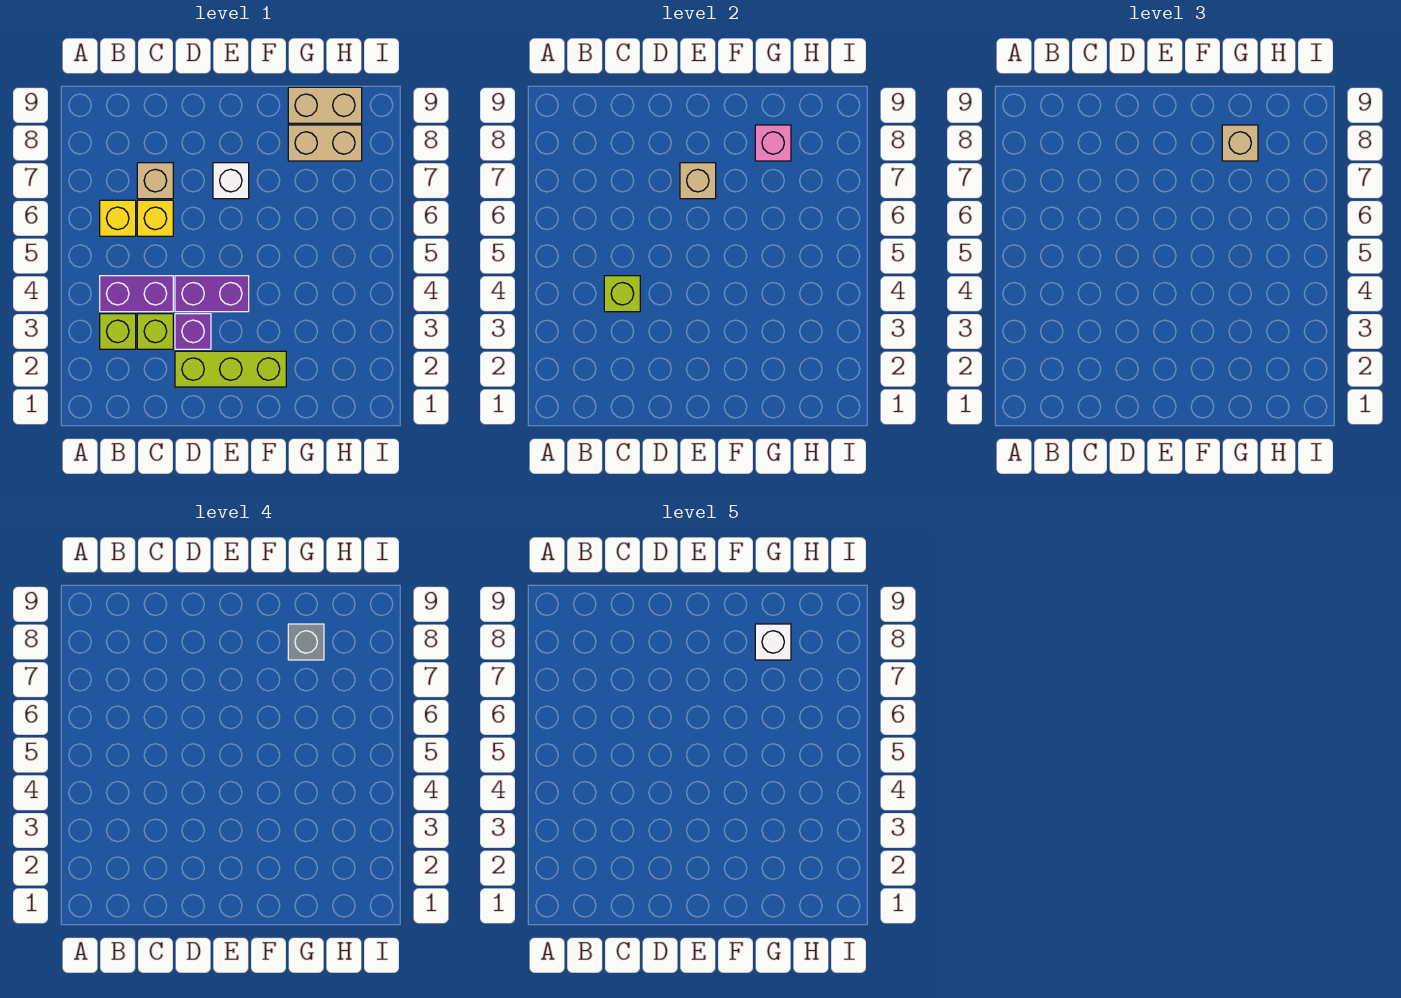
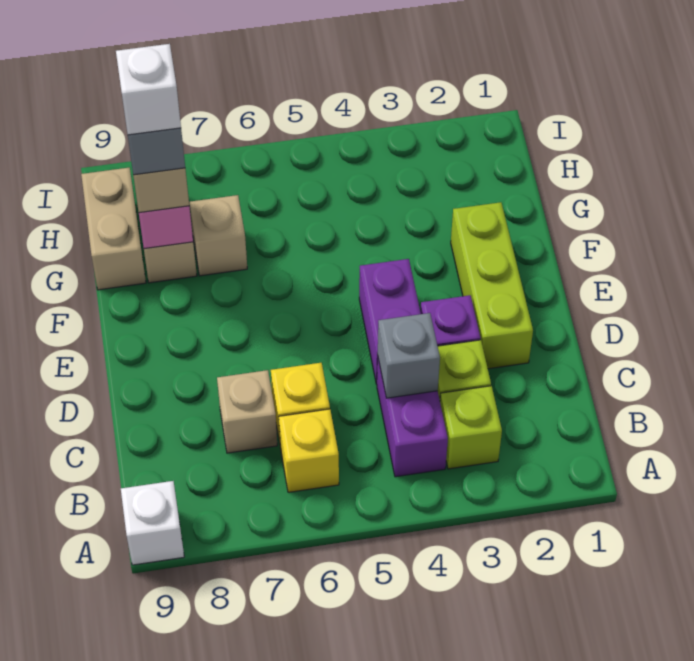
lime brick C4 level 2 -> grey brick C4 level 2
white brick E7 level 1 -> white brick A9 level 1
tan brick E7 level 2 -> tan brick G7 level 1

